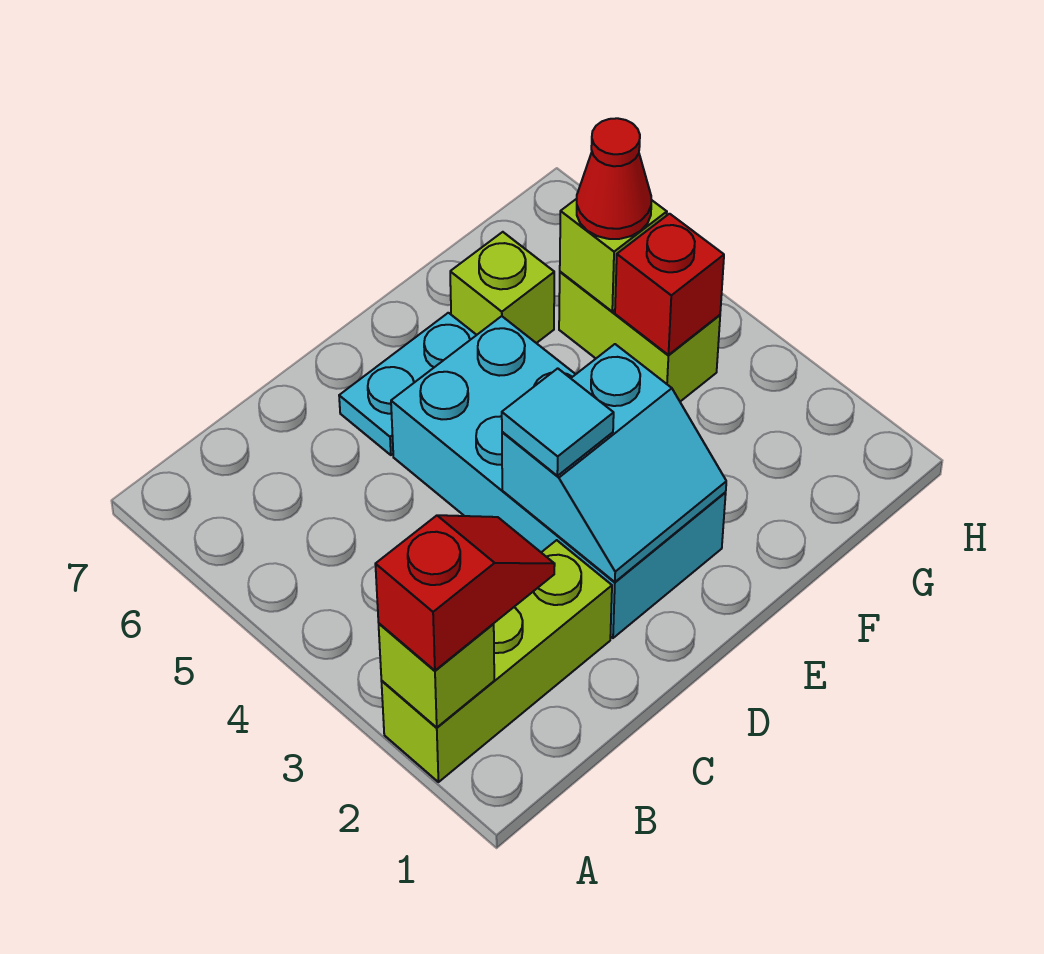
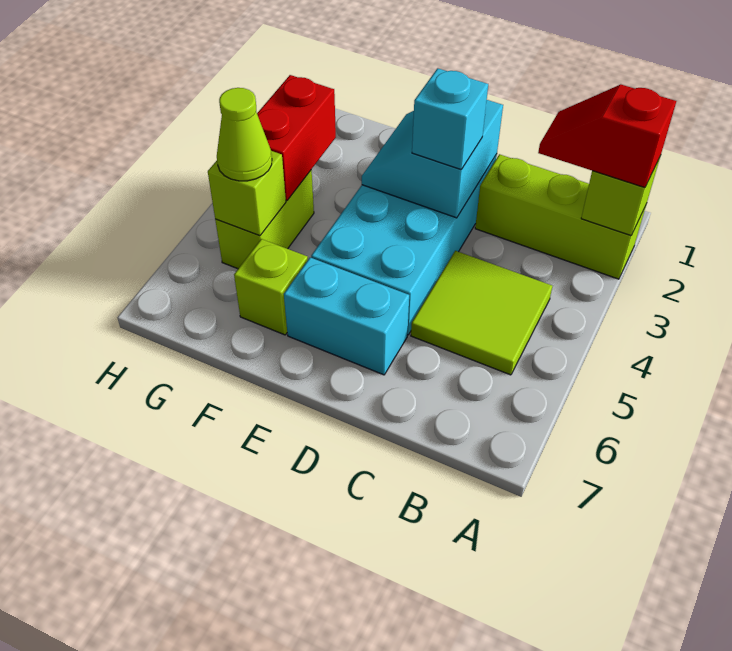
none -> lime tile B4:C5 level 1
cyan slope D2:E3 level 2 top 3 -> cyan slope D2:E3 level 2 top D
cyan tile D3 level 3 -> cyan brick D3 level 3
cyan plate D6:E6 level 1 -> cyan brick D6:E6 level 1
red brick G4 level 2 -> red brick G3:G4 level 2
red cone G5 level 3 -> lime cone G5 level 3

